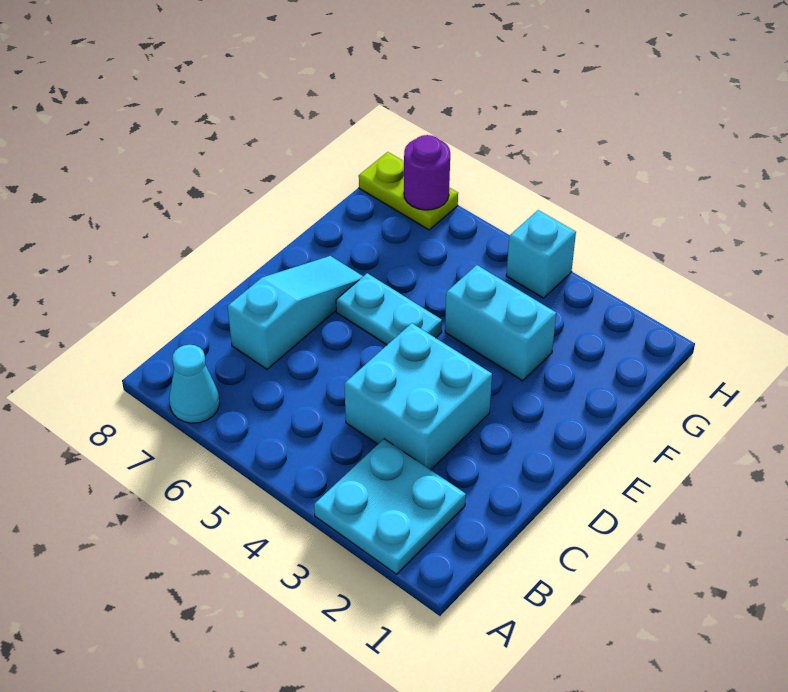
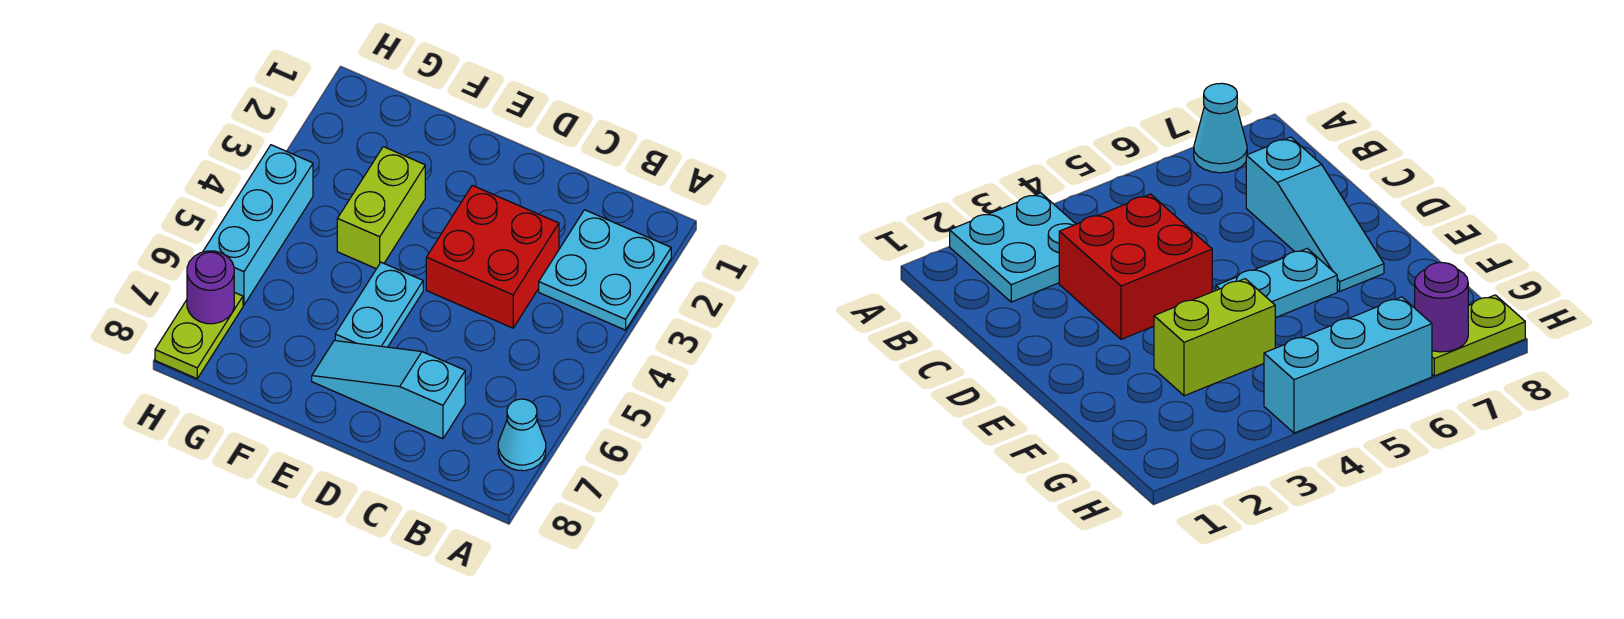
cyan brick C3:D4 level 1 -> red brick C3:D4 level 1
cyan brick F3:F4 level 1 -> lime brick F3:F4 level 1
cyan brick H4 level 1 -> cyan brick H4:H6 level 1

